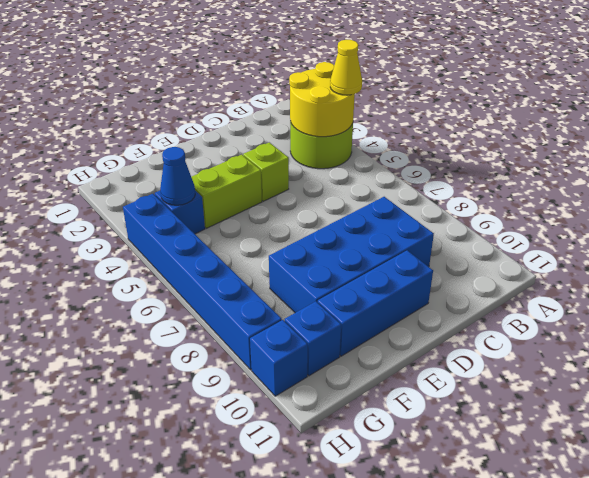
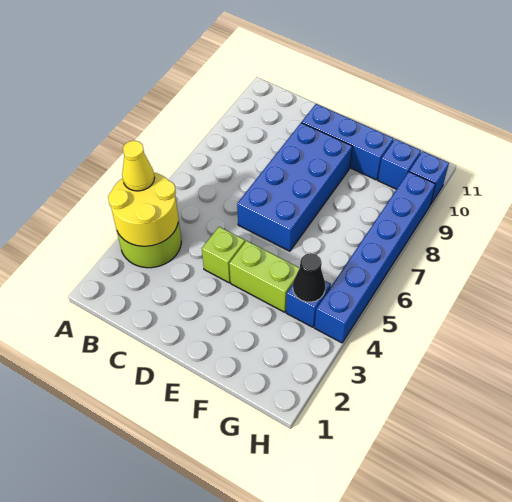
blue brick C8:F9 level 1 -> blue brick D6:E9 level 1
blue cone G4 level 2 -> black cone G4 level 2

